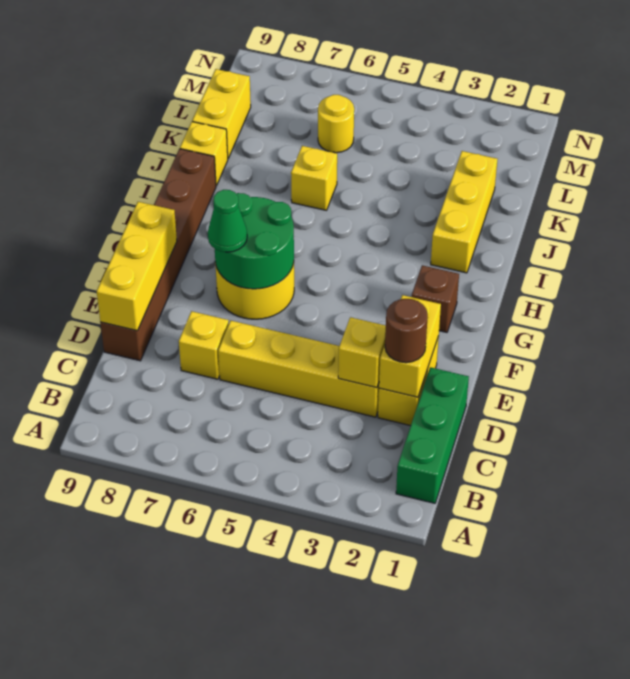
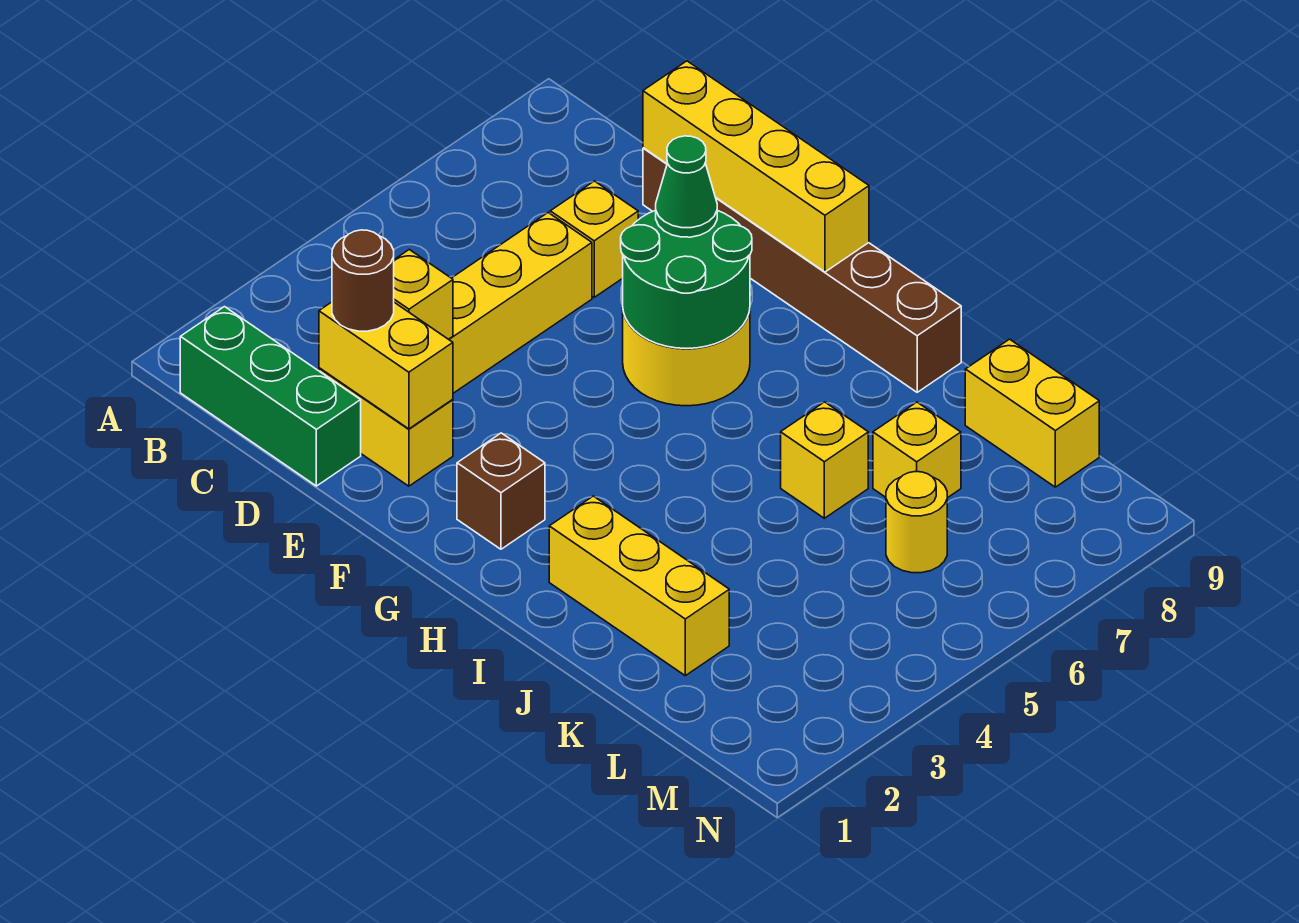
yellow brick D9:F9 level 2 -> yellow brick D9:G9 level 2
yellow brick J9 level 1 -> yellow brick K7 level 1

